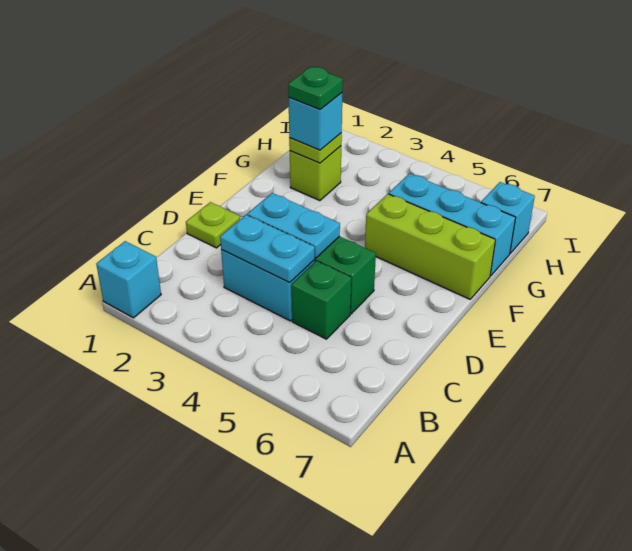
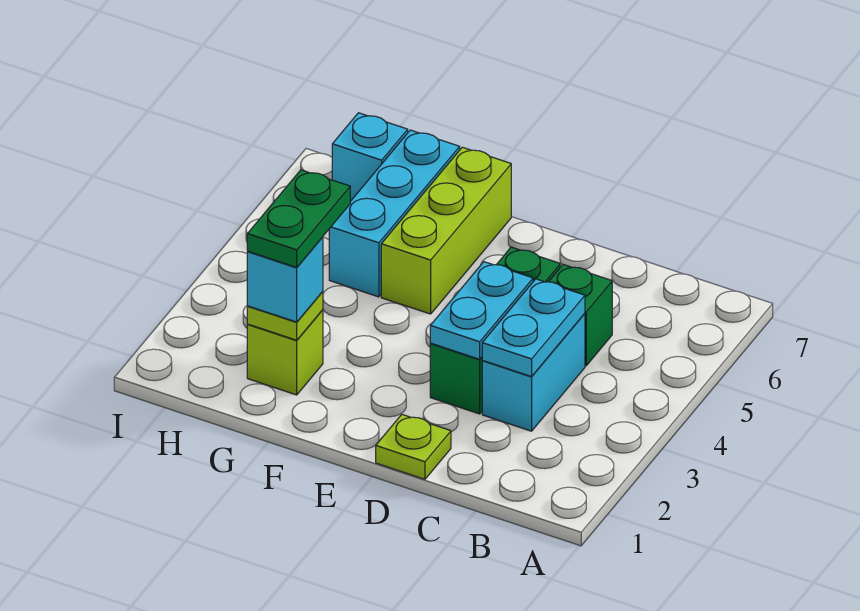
cyan brick A1 level 1 -> none
green plate G2 level 4 -> green plate G2:G3 level 4

